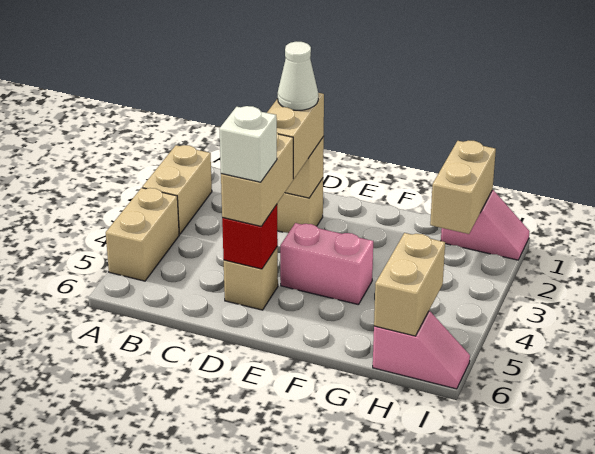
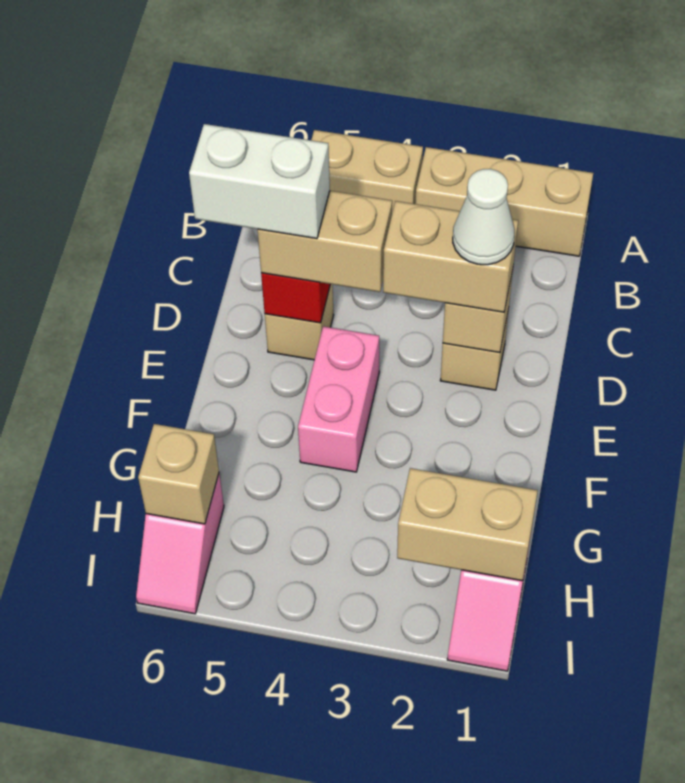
tan brick A2:A3 level 1 -> tan brick A1:A3 level 1
white brick D5 level 4 -> white brick D5:D6 level 4
tan brick H5:H6 level 2 -> tan brick H6 level 2

